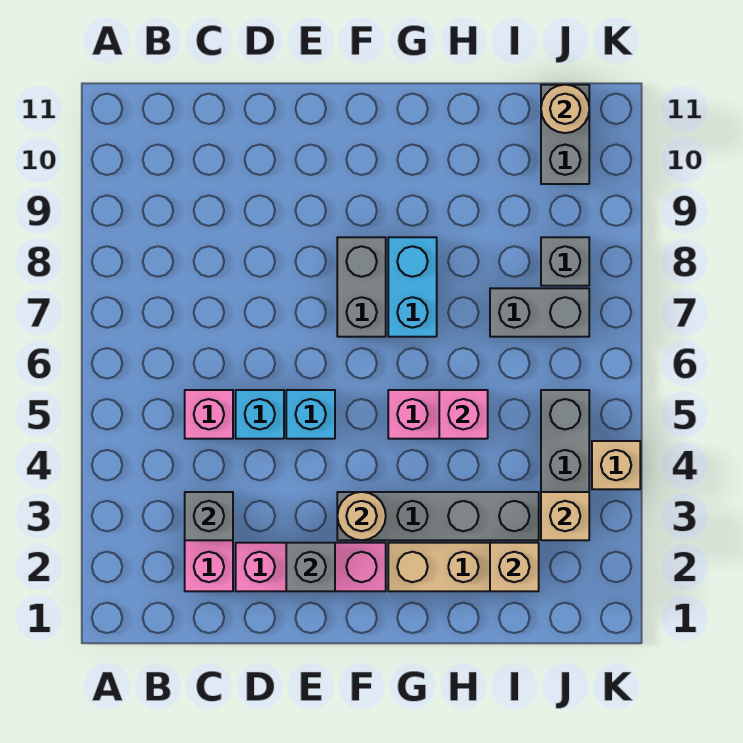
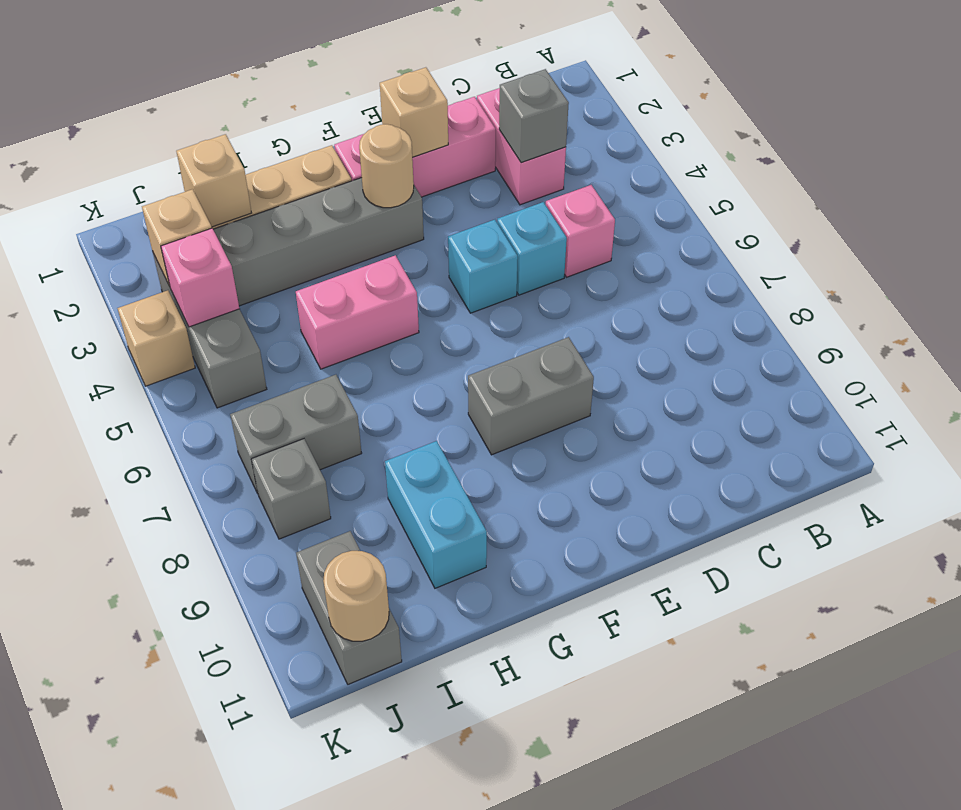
grey brick E2 level 2 -> tan brick E2 level 2
grey brick F7:F8 level 1 -> grey brick E8:F8 level 1
cyan brick G7:G8 level 1 -> cyan brick H9:H10 level 1
pink brick H5 level 2 -> pink brick J4 level 2

